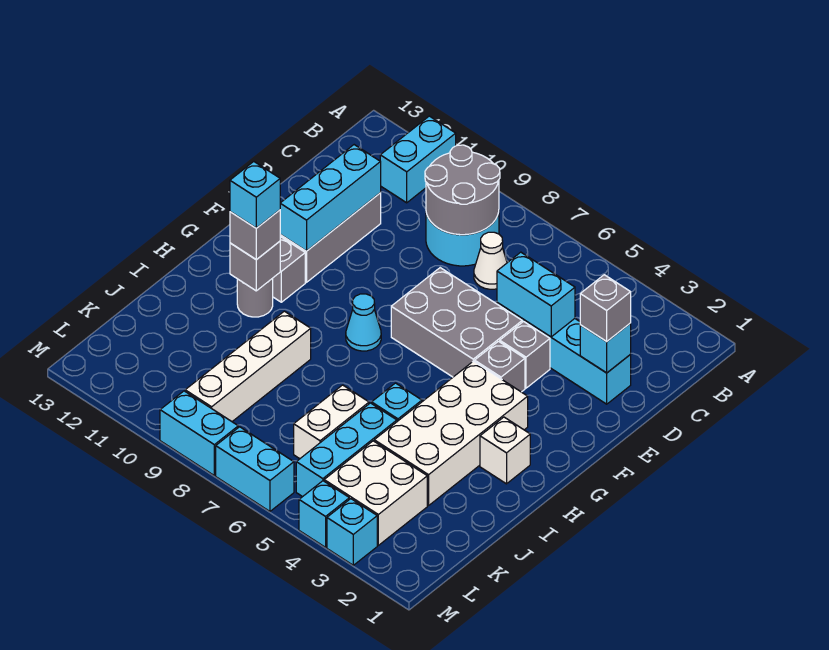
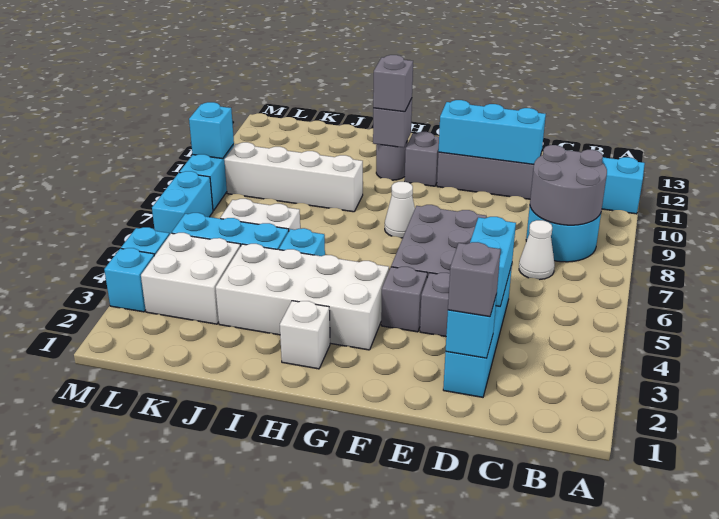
cyan cone G8 level 1 -> white cone G8 level 1
cyan brick H11 level 4 -> cyan brick M9 level 2

